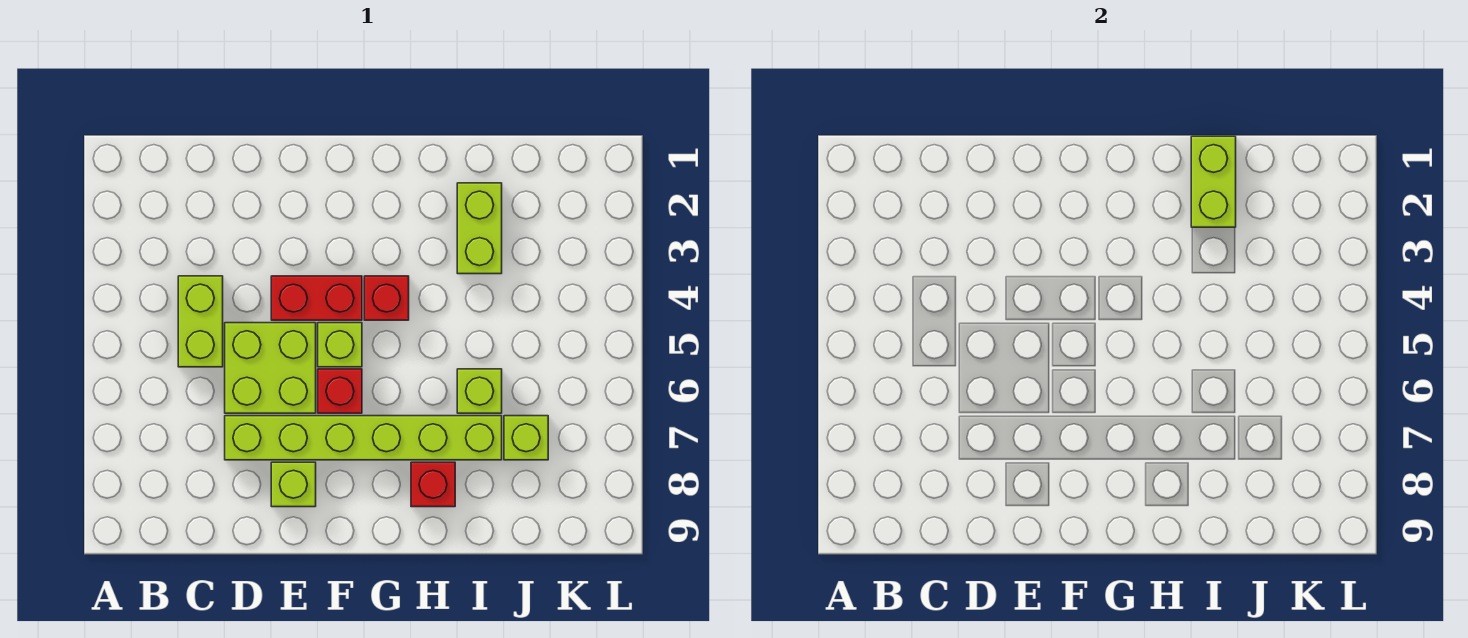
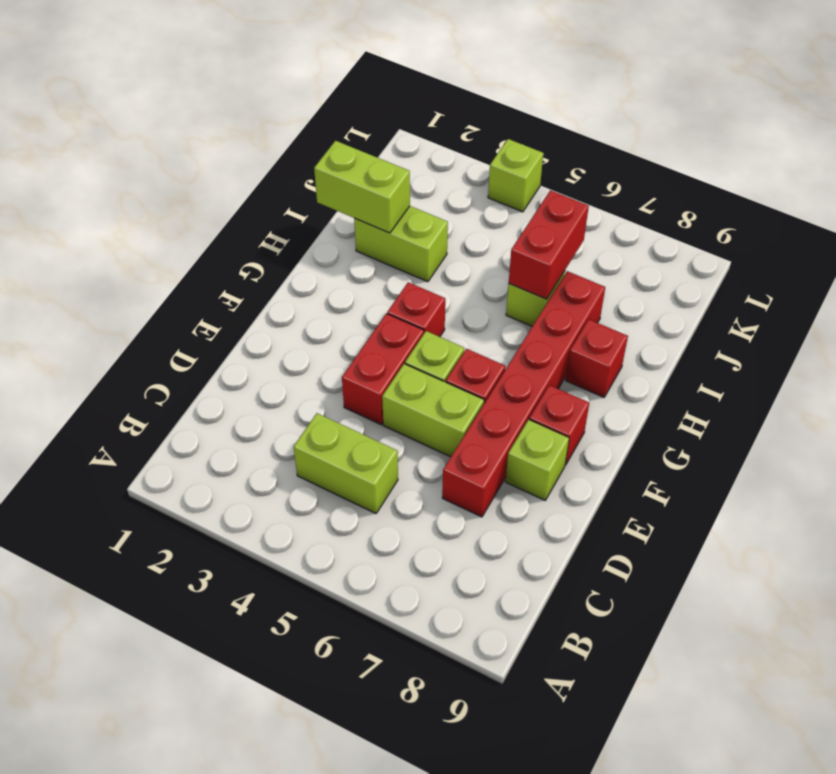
lime brick D5:E6 level 1 -> lime brick E5:E6 level 1
lime brick D7:I7 level 1 -> red brick D7:I7 level 1
none -> red brick F8 level 1
none -> red brick I6:J6 level 2
lime brick J7 level 1 -> lime brick L4 level 1

